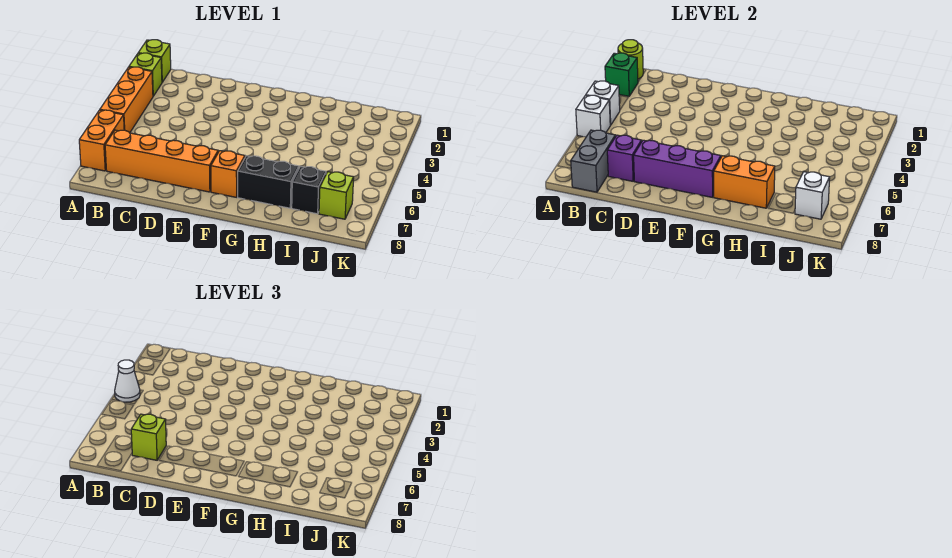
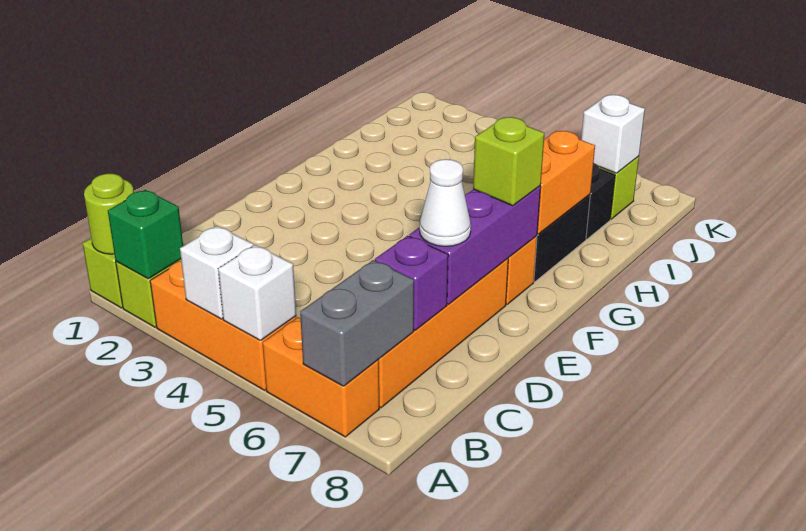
white cone A4 level 3 -> white cone D7 level 3
grey brick B7:B8 level 2 -> grey brick A7:B7 level 2
lime brick C7 level 3 -> lime brick F7 level 3

